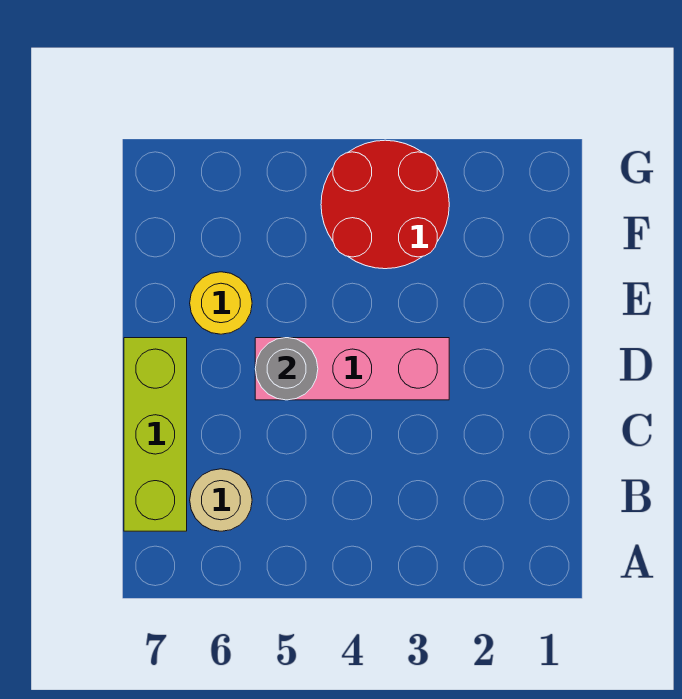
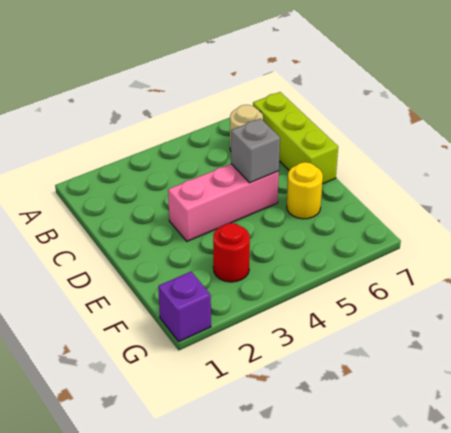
grey round brick D5 level 2 -> grey brick D5 level 2
red round brick F3:G4 level 1 -> red round brick F3 level 1
none -> purple brick G1 level 1

